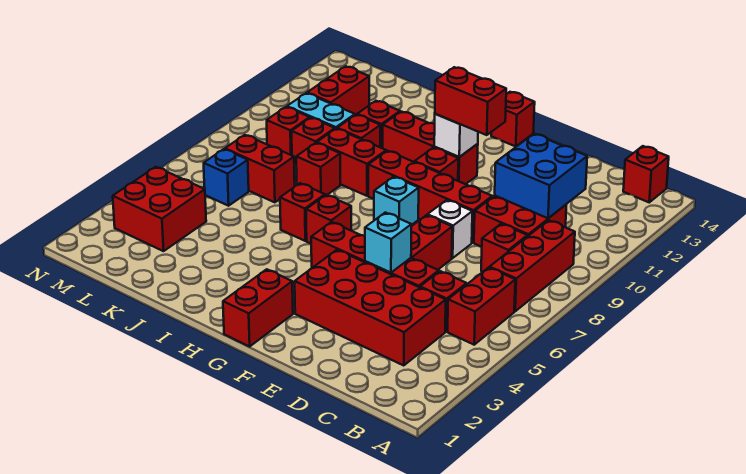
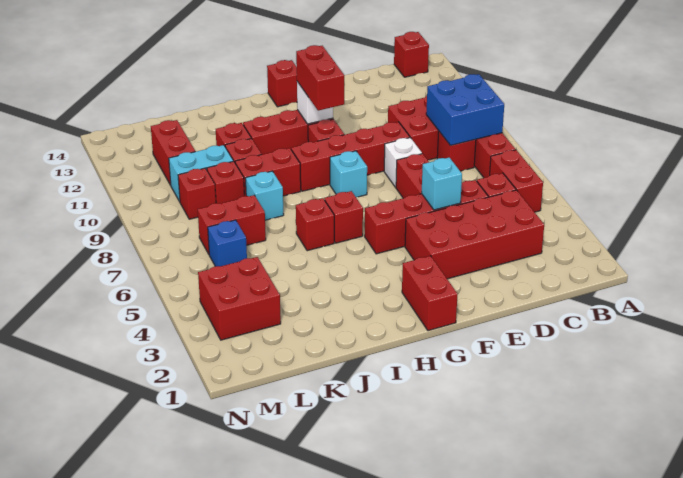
blue brick C10:D11 level 2 -> blue brick B8:C9 level 2
red brick F11:G11 level 3 -> red brick G10:G11 level 3
red brick J8 level 1 -> cyan brick J8 level 1

